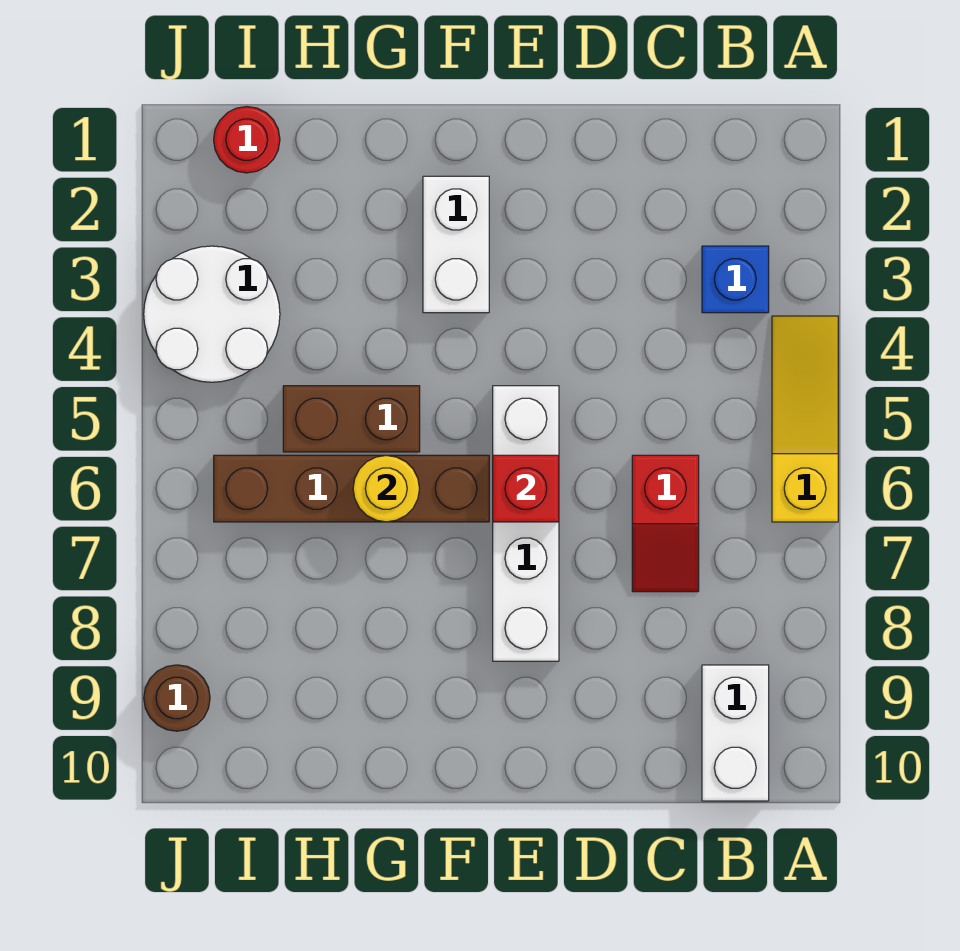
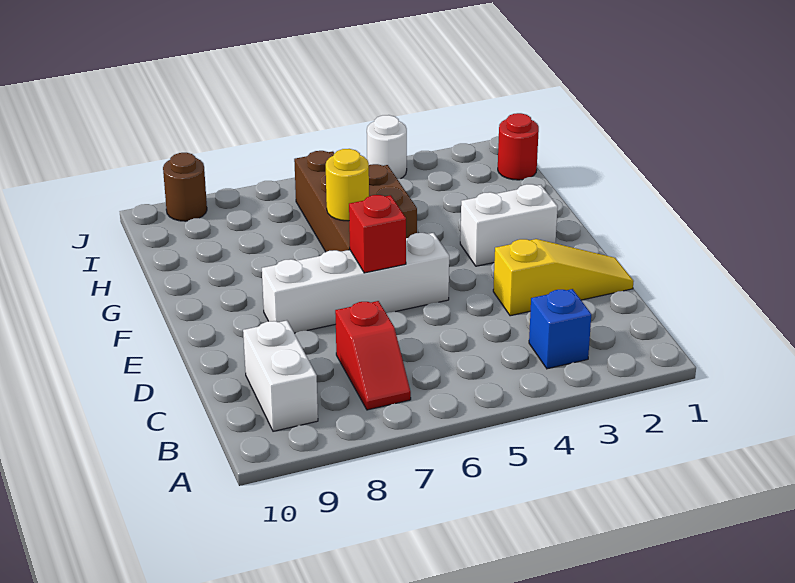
yellow slope A4:A6 level 1 top 6 -> yellow slope D1:D3 level 1 top 3
white brick B9:B10 level 1 -> white brick B9:C9 level 1
red slope C6:C7 level 1 top 6 -> red slope B7:C7 level 1 top C
white round brick I3:J4 level 1 -> white round brick J4 level 1

